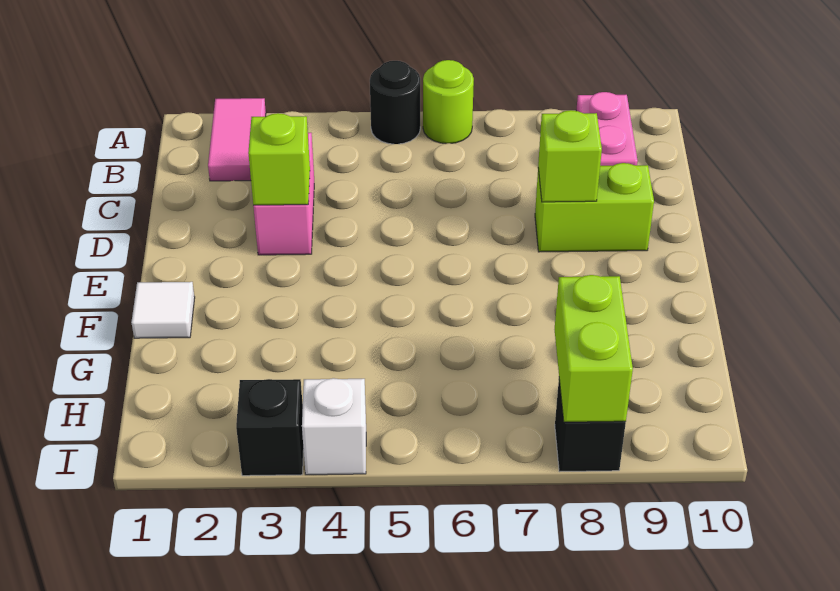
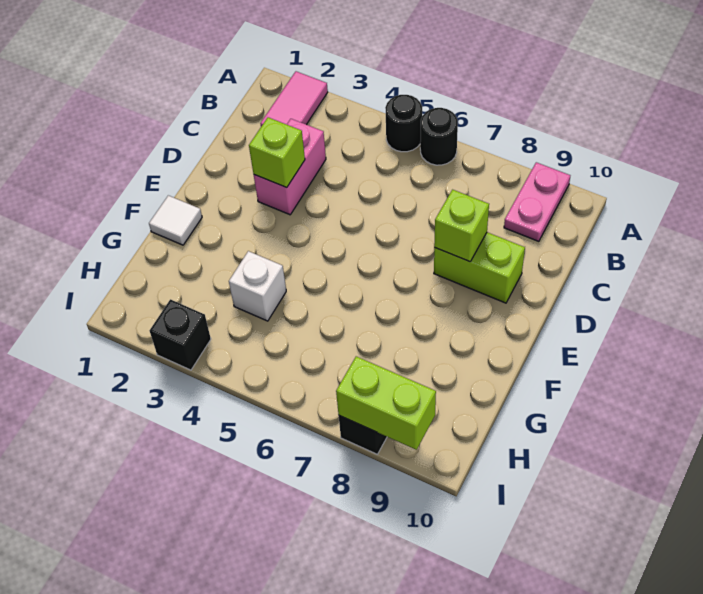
lime round brick A6 level 1 -> black round brick A6 level 1
lime brick H8:I8 level 2 -> lime brick I8:I9 level 2
white brick I4 level 1 -> white brick G4 level 1

